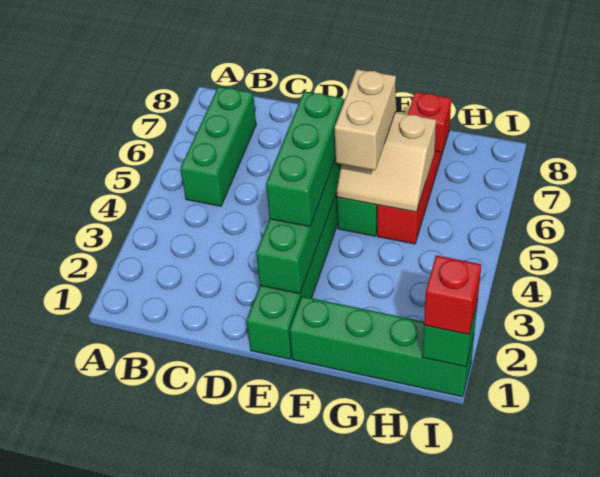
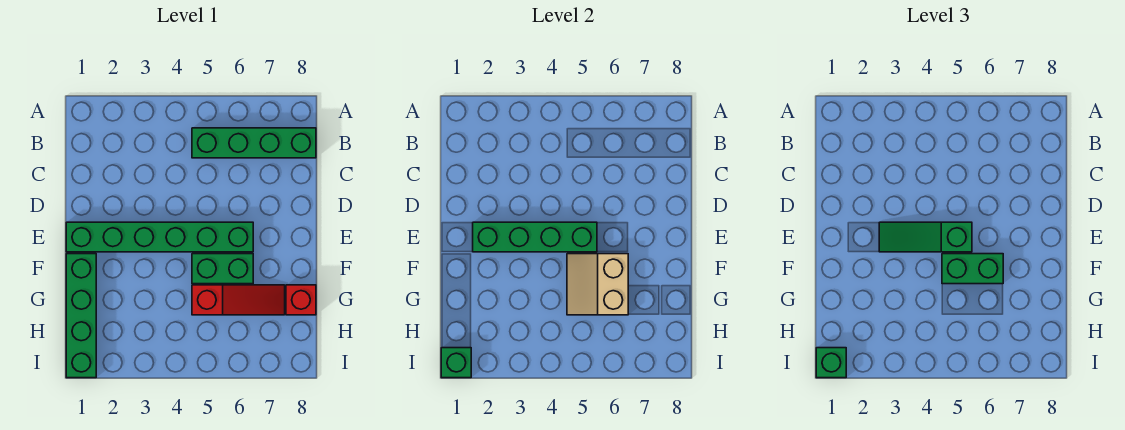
green brick B5:B7 level 1 -> green brick B5:B8 level 1
green brick E3:E5 level 3 -> green slope E3:E5 level 3 top 5
tan brick F5:F6 level 3 -> green brick F5:F6 level 3
red brick I1 level 3 -> green brick I1 level 3

